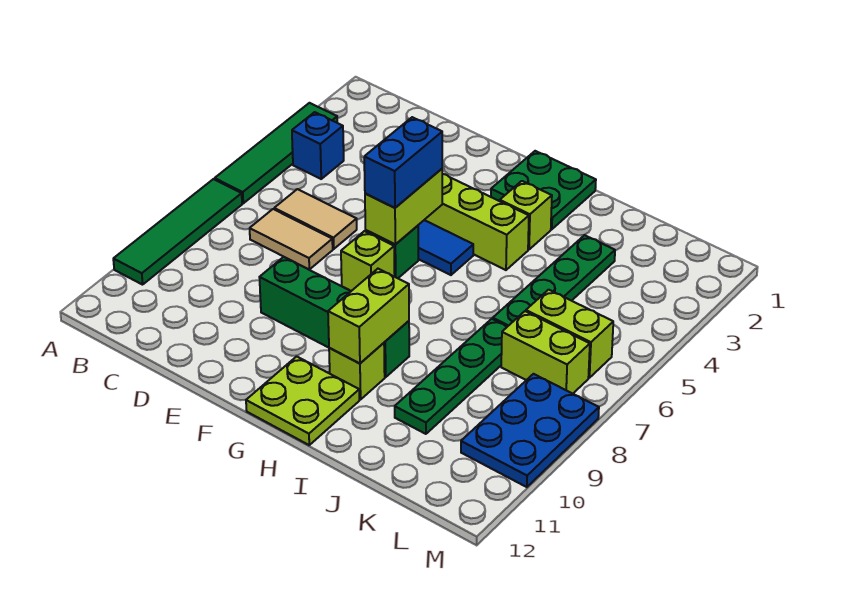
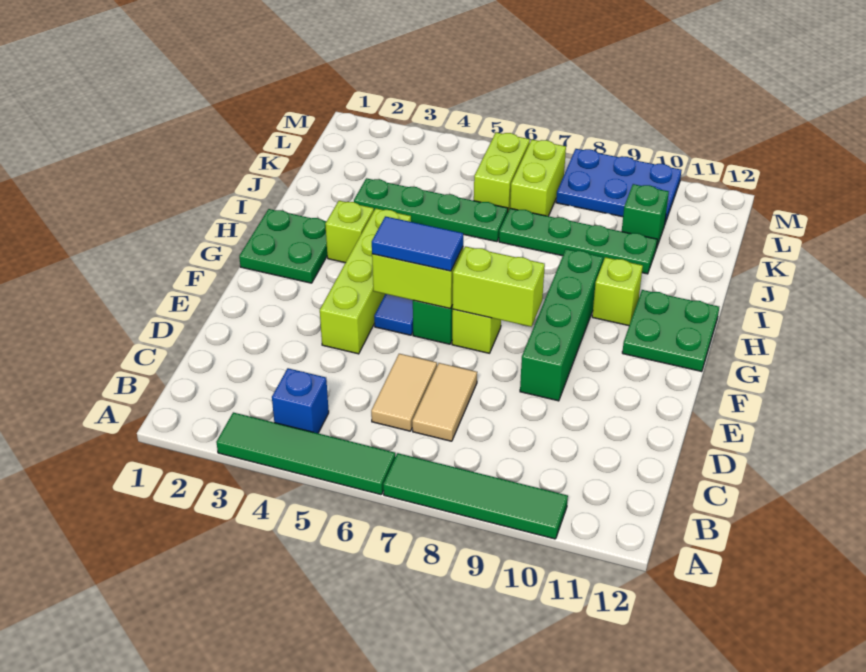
blue brick F5:F6 level 3 -> blue tile F5:F6 level 3
lime plate G11:H12 level 1 -> green plate G11:H12 level 1
lime brick H9:H10 level 2 -> lime brick F7:F8 level 2
none -> green brick K10 level 1

